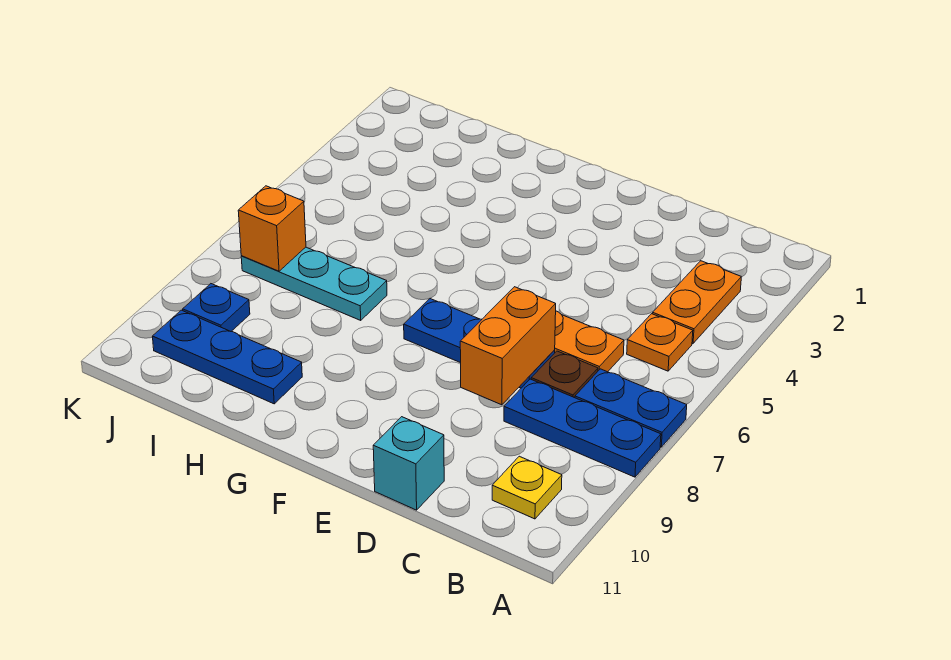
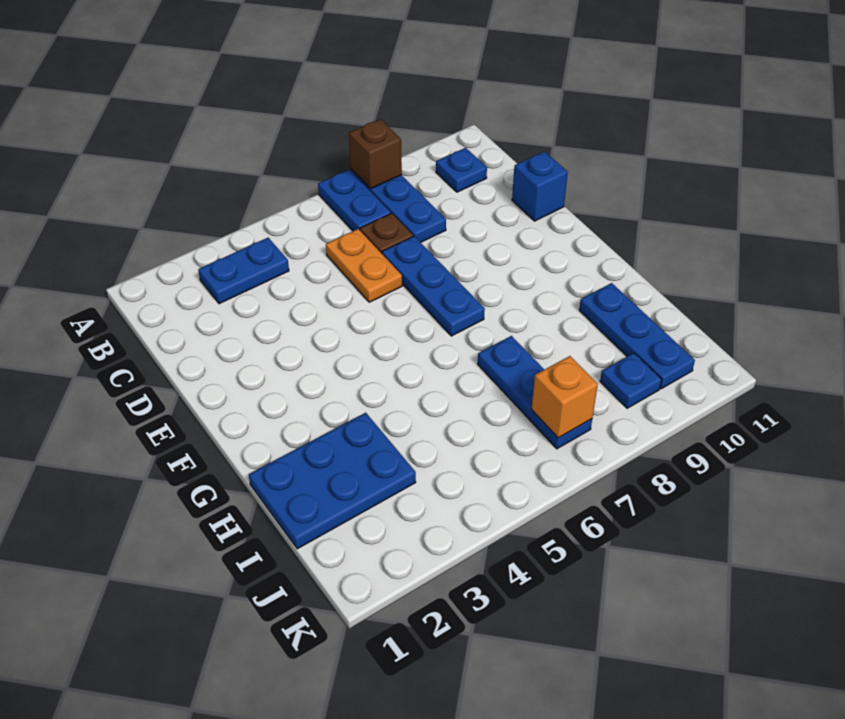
none -> brown brick A8 level 2
orange plate B3:B4 level 1 -> blue plate B3:B4 level 1
orange plate B5 level 1 -> none
yellow plate B10 level 1 -> blue plate B10 level 1
orange brick D7:D8 level 2 -> none
cyan brick D11 level 1 -> blue brick D11 level 1
none -> blue plate H1:I3 level 1
cyan plate H7:J7 level 1 -> blue plate H7:J7 level 1

